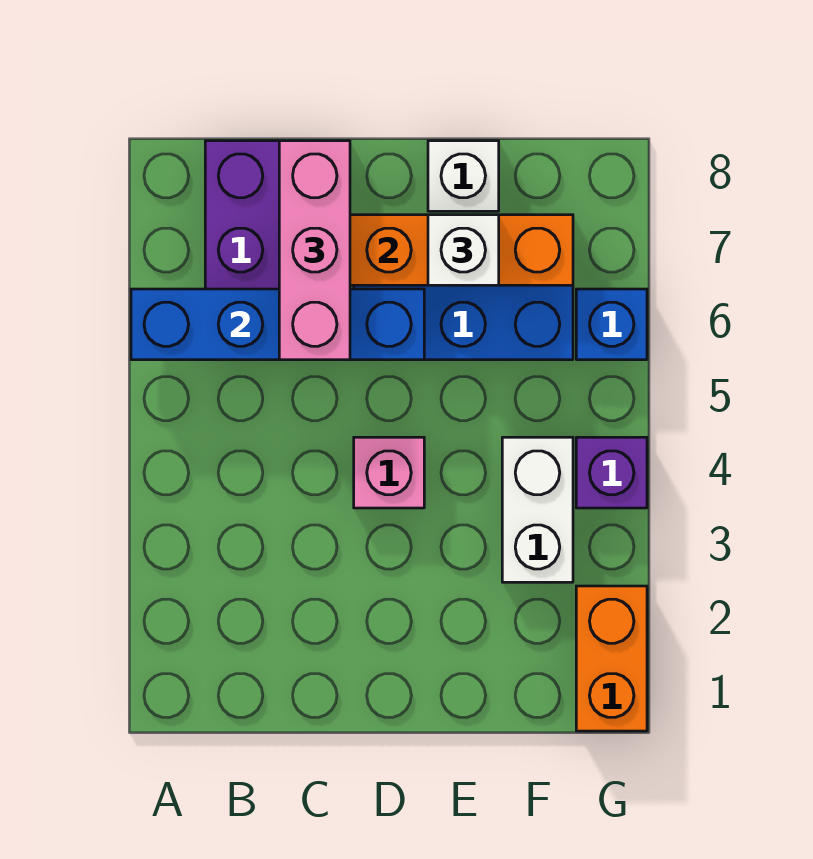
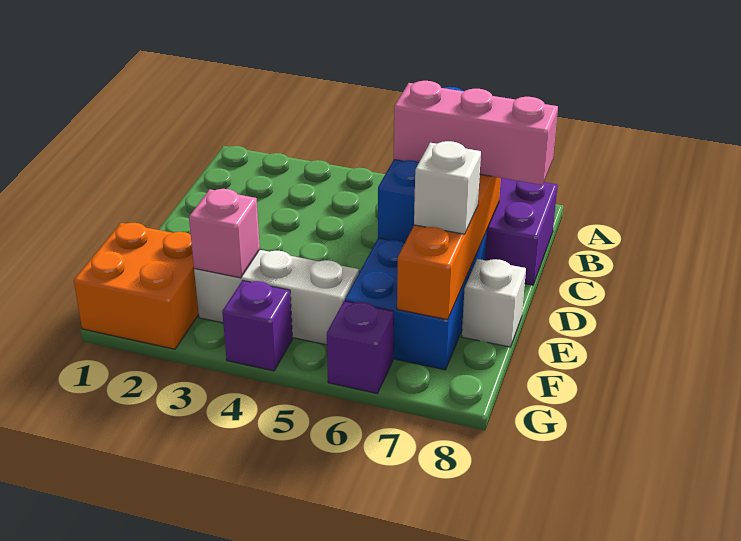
pink brick D4 level 1 -> pink brick F3 level 2
white brick F3:F4 level 1 -> white brick F3:F5 level 1
orange brick G1:G2 level 1 -> orange brick F1:G2 level 1
blue brick G6 level 1 -> purple brick G6 level 1

